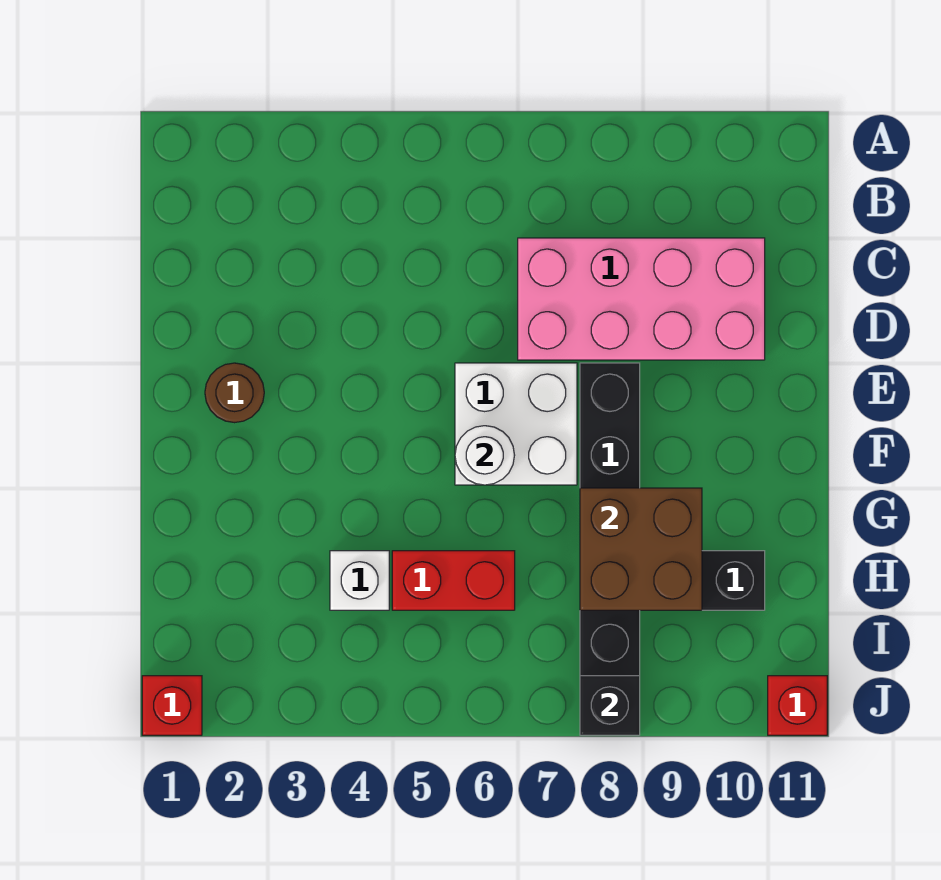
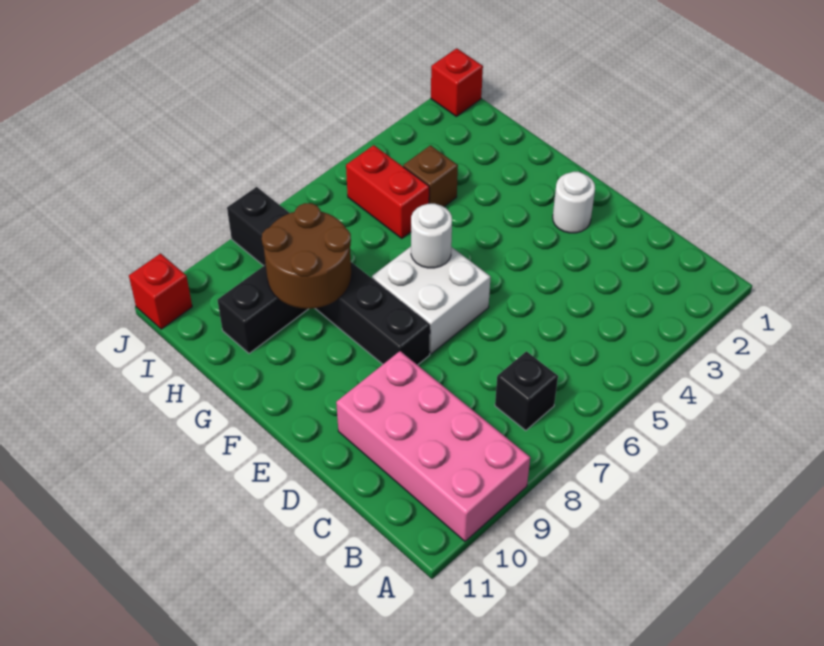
pink brick C7:D10 level 1 -> pink brick A9:D10 level 1
brown round brick E2 level 1 -> white round brick E2 level 1
brown brick G8:H9 level 2 -> brown round brick G8:H9 level 2
white brick H4 level 1 -> brown brick H4 level 1
red brick H5:H6 level 1 -> red brick H5:I5 level 1
black brick J8 level 2 -> black brick B7 level 1

